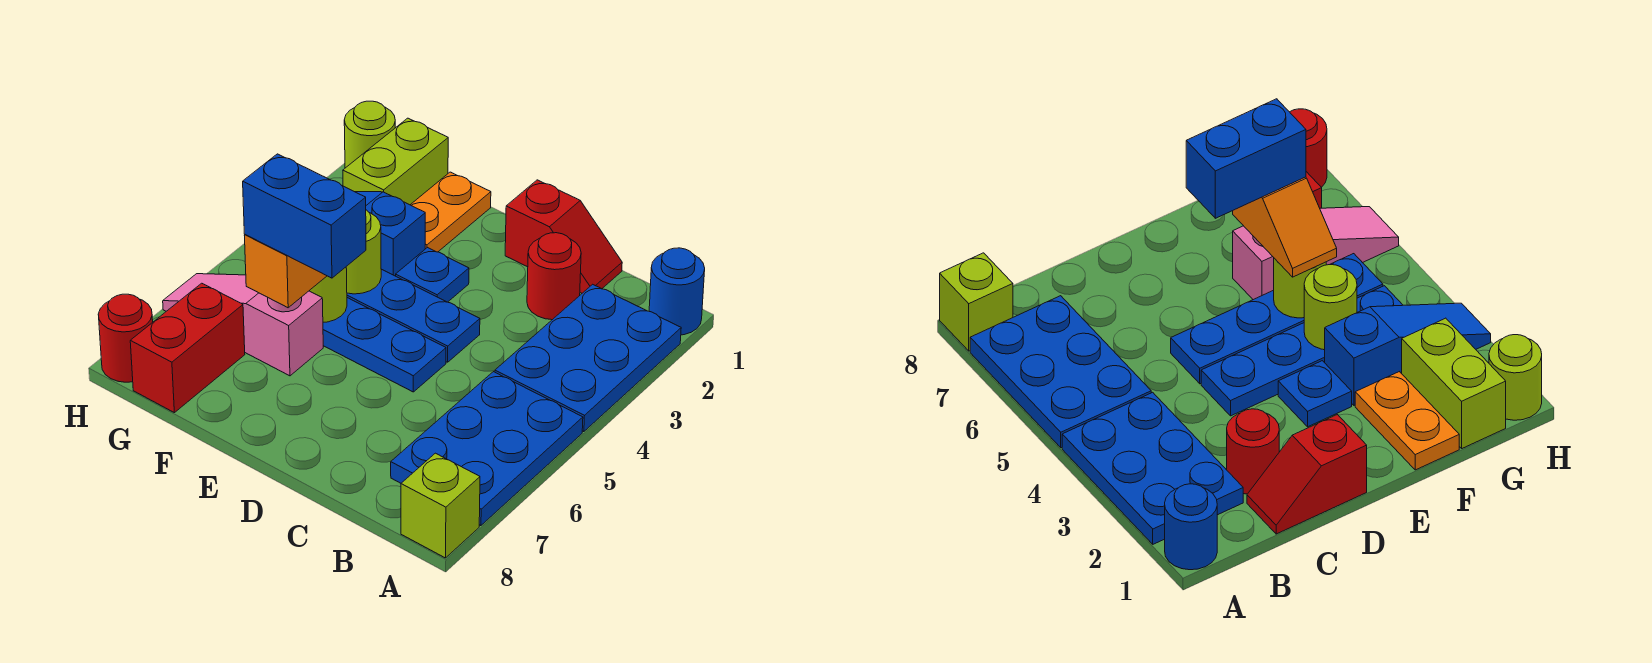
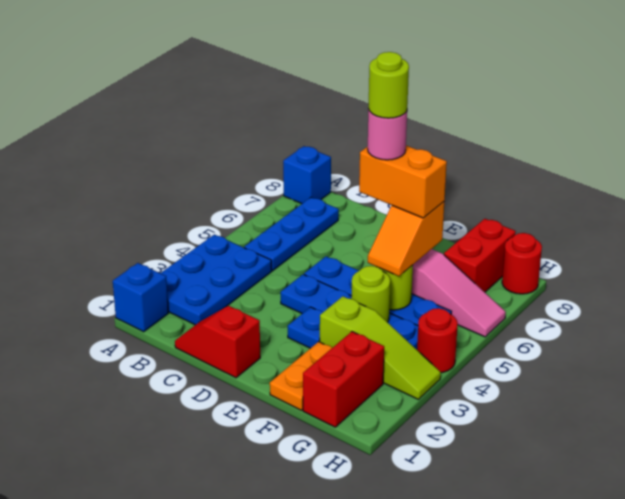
blue round brick A1 level 1 -> blue brick A1 level 1
blue plate A5:B7 level 1 -> blue plate B5:B7 level 1
lime brick A8 level 1 -> blue brick A8 level 1
red round brick C2 level 1 -> red round brick H4 level 1
blue brick E6:F6 level 4 -> orange brick E6:F6 level 4
none -> pink round brick E6 level 5
blue slope F3:H3 level 1 top F -> lime slope F3:H3 level 1 top F
lime brick G1:G2 level 1 -> red brick G1:G2 level 1
lime round brick H1 level 1 -> lime round brick E6 level 6

